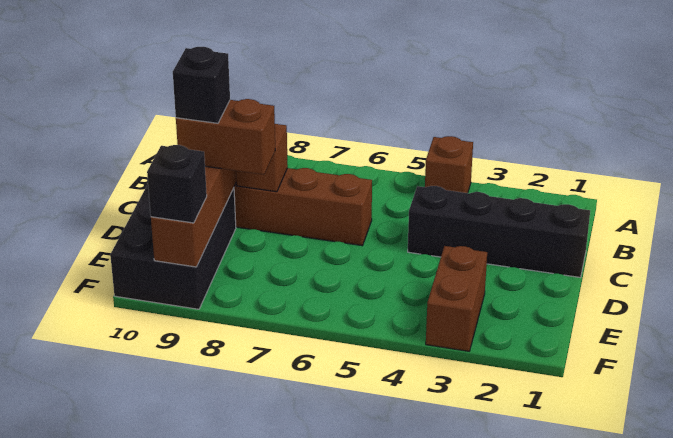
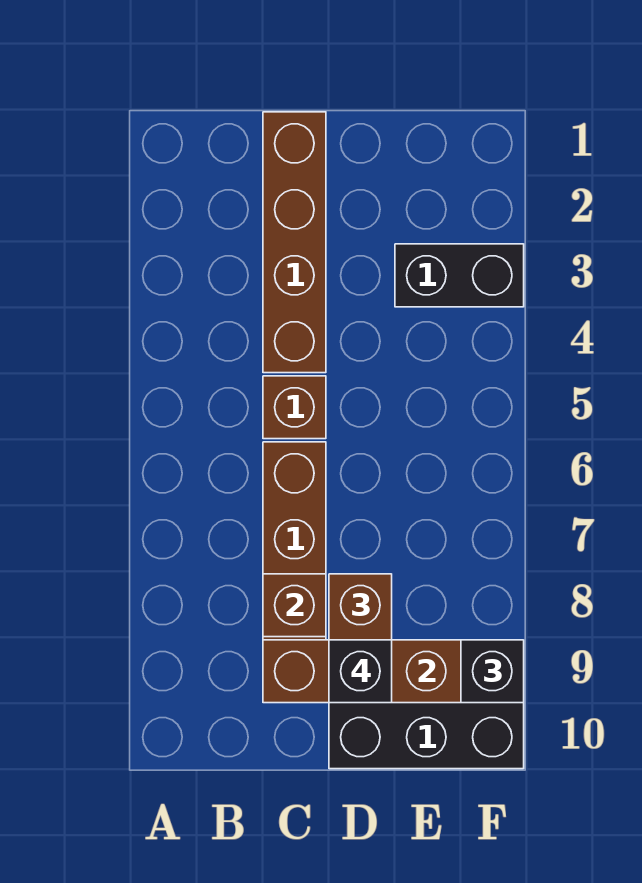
brown brick A4 level 1 -> brown brick C5 level 1
black brick C1:C4 level 1 -> brown brick C1:C4 level 1
brown brick E3:F3 level 1 -> black brick E3:F3 level 1

